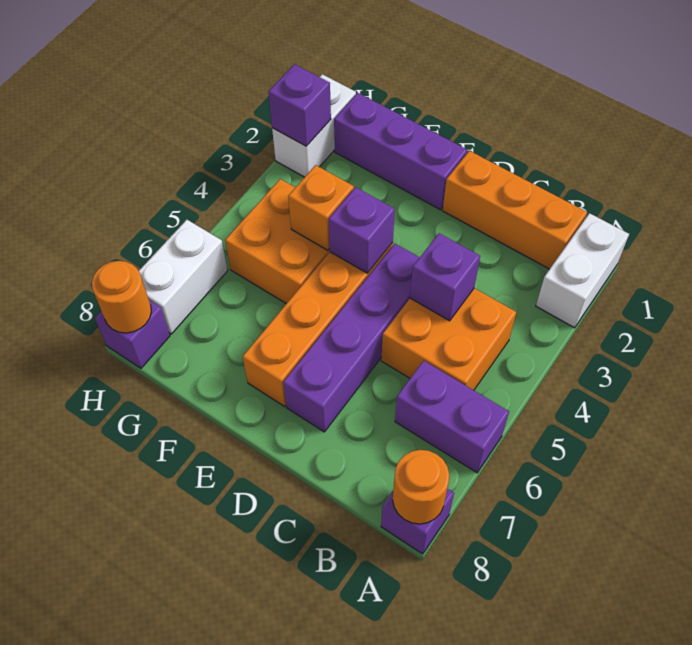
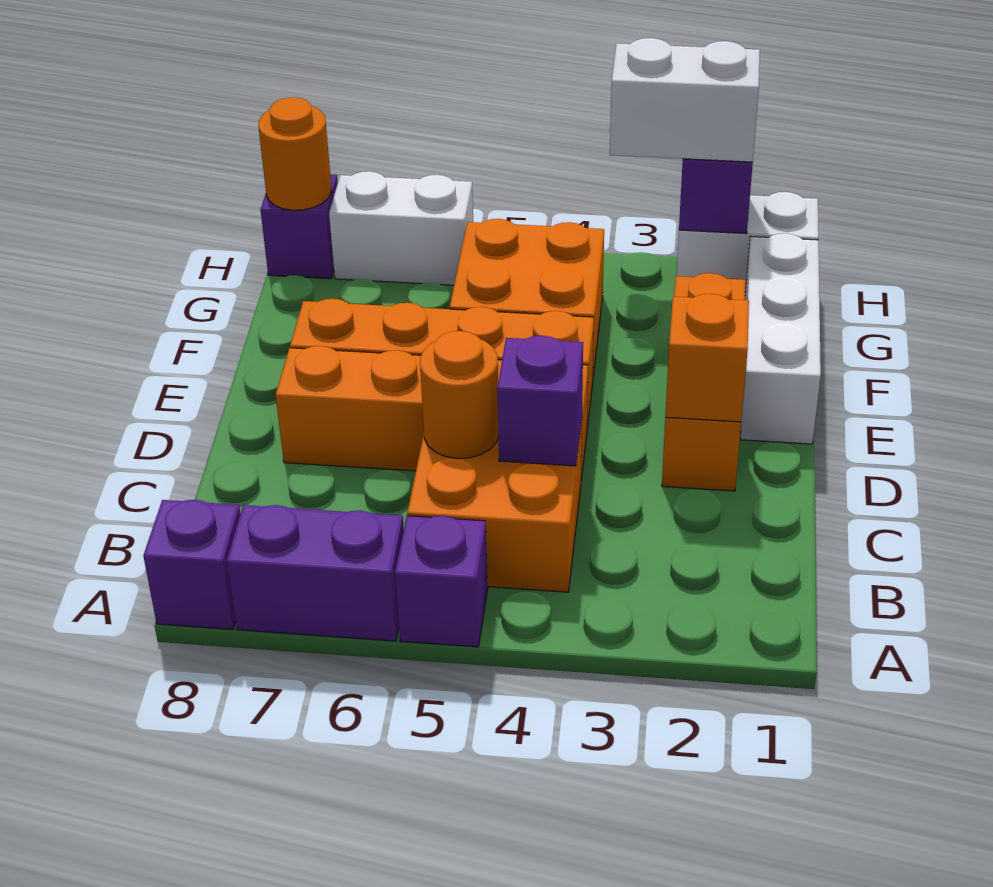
white brick A1:A2 level 1 -> white brick H2:H3 level 3
purple brick A6:B6 level 1 -> purple brick A6:A7 level 1
orange round brick A8 level 2 -> orange round brick C5 level 2
orange brick B1:D1 level 1 -> orange brick D2:F2 level 1
purple brick D4:D7 level 1 -> orange brick D4:D7 level 1
purple brick E1:G1 level 1 -> white brick E1:G1 level 1
purple brick E4 level 2 -> purple brick A5 level 1
orange brick F4 level 2 -> orange brick D2 level 2

